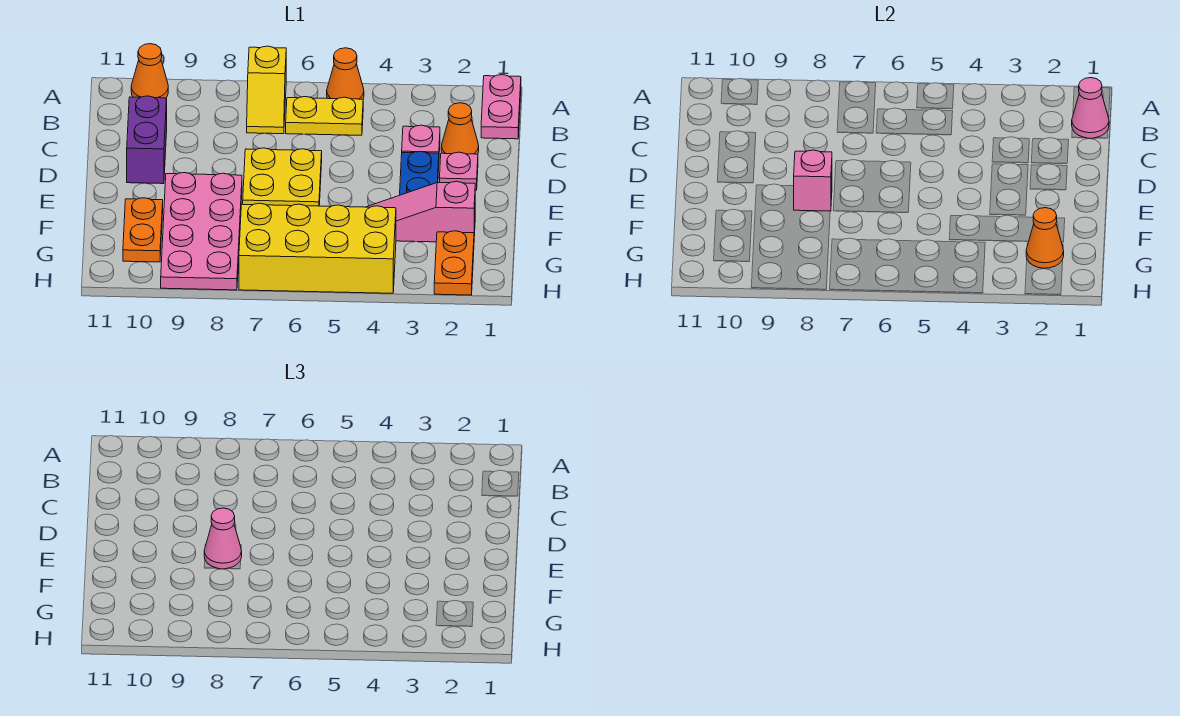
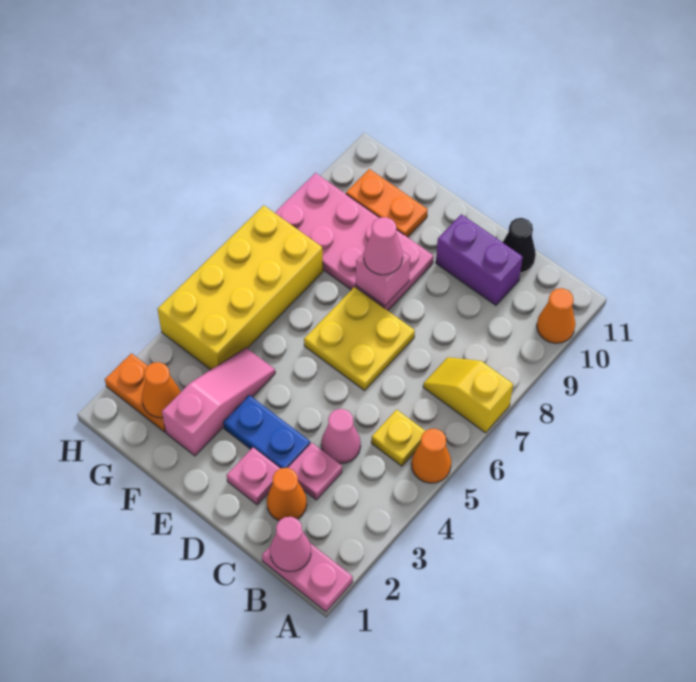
yellow plate B5:B6 level 1 -> yellow plate B5 level 1
none -> pink cone C4 level 1
none -> black cone C11 level 1

